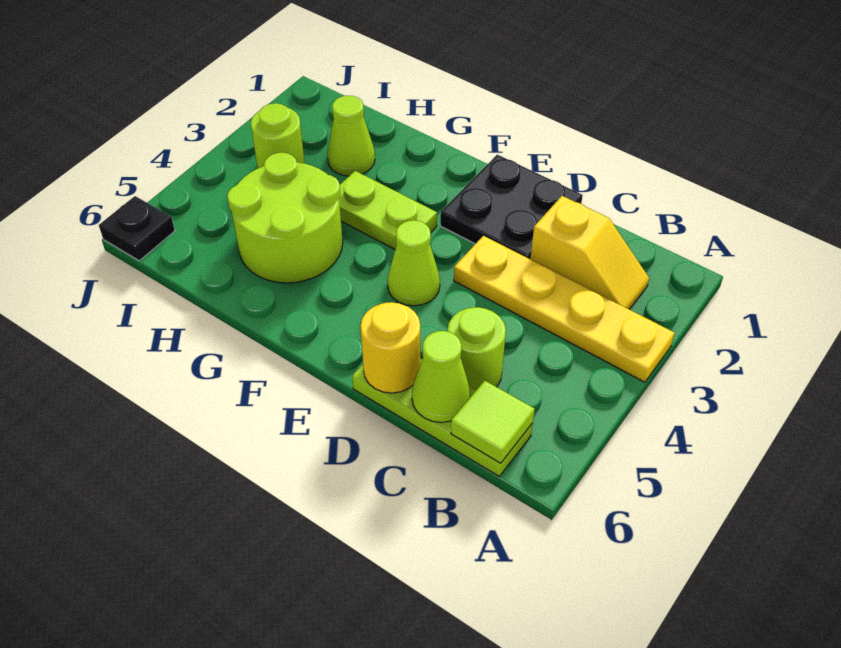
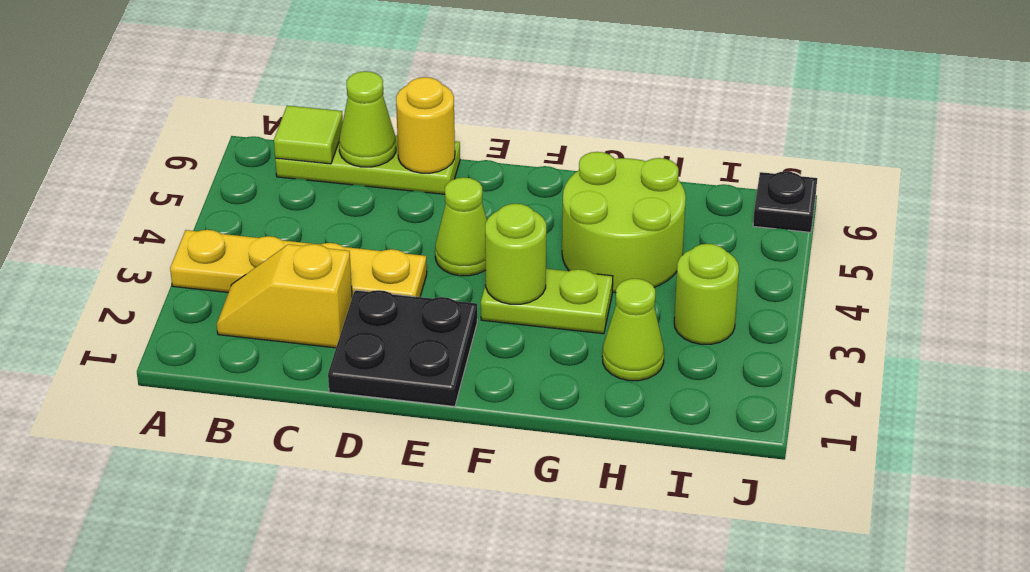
lime round brick C5 level 1 -> lime round brick F3 level 2

